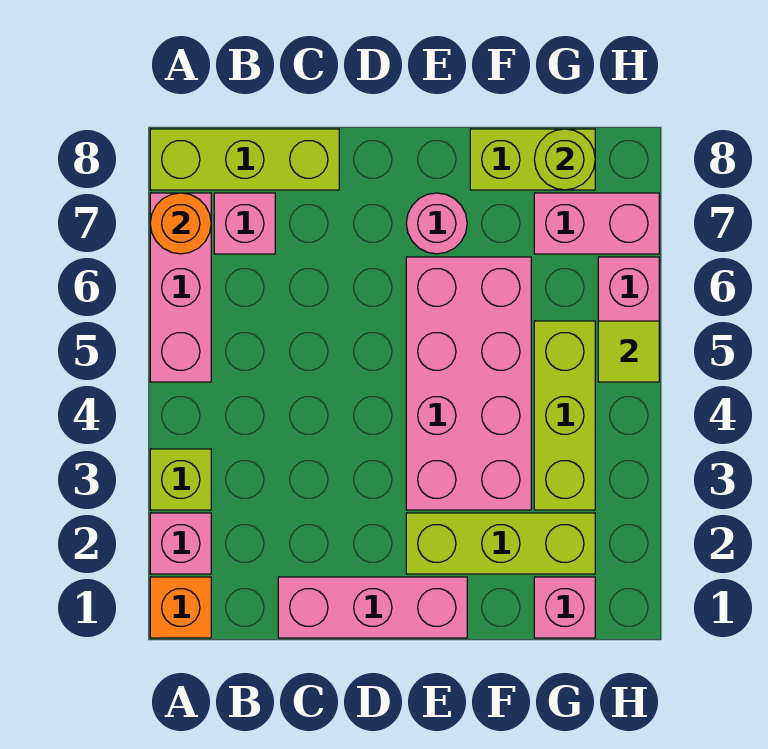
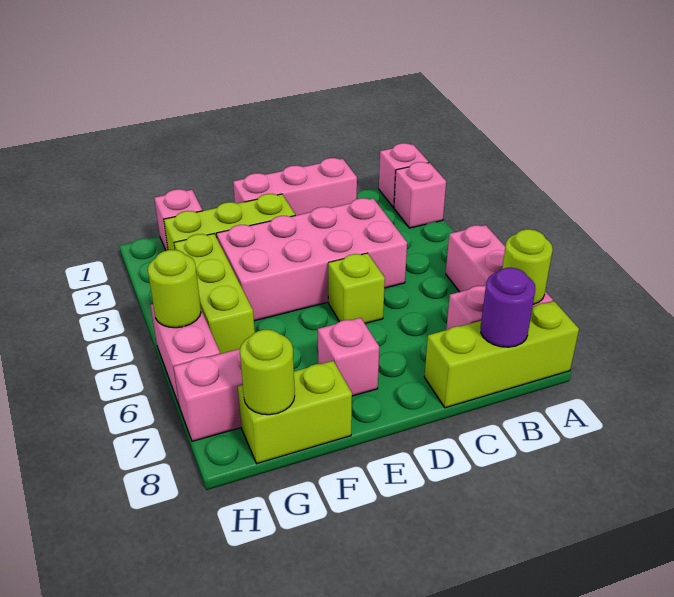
orange brick A1 level 1 -> pink brick A1 level 1
lime brick A3 level 1 -> lime brick D5 level 1
orange round brick A7 level 2 -> lime round brick A7 level 2
none -> purple round brick B8 level 2
pink brick E3:F6 level 1 -> pink brick C3:F4 level 1
pink round brick E7 level 1 -> pink brick E7 level 1
lime tile H5 level 2 -> lime round brick H5 level 2

